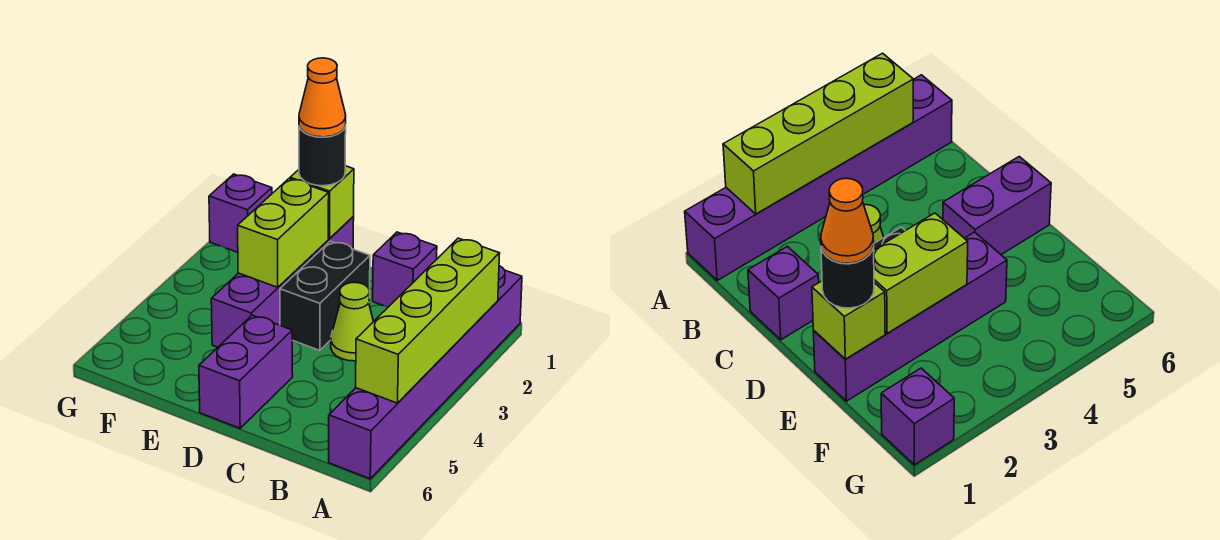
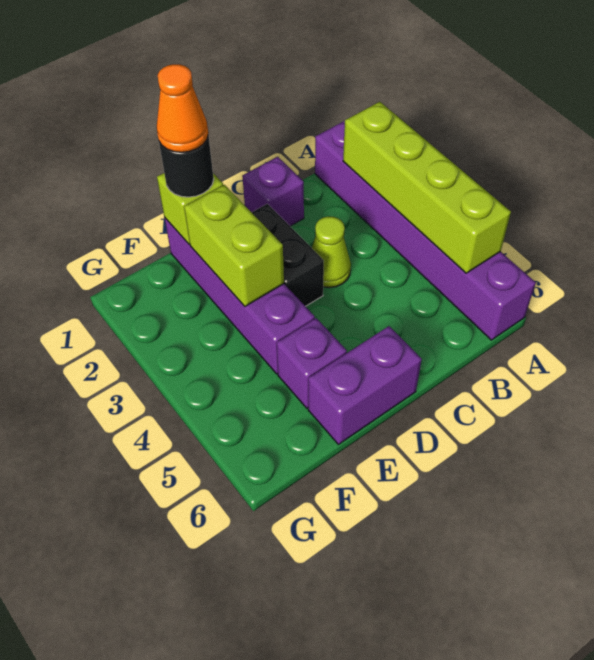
purple brick D5:D6 level 1 -> purple brick D6:E6 level 1
purple brick G1 level 1 -> purple brick E5 level 1

